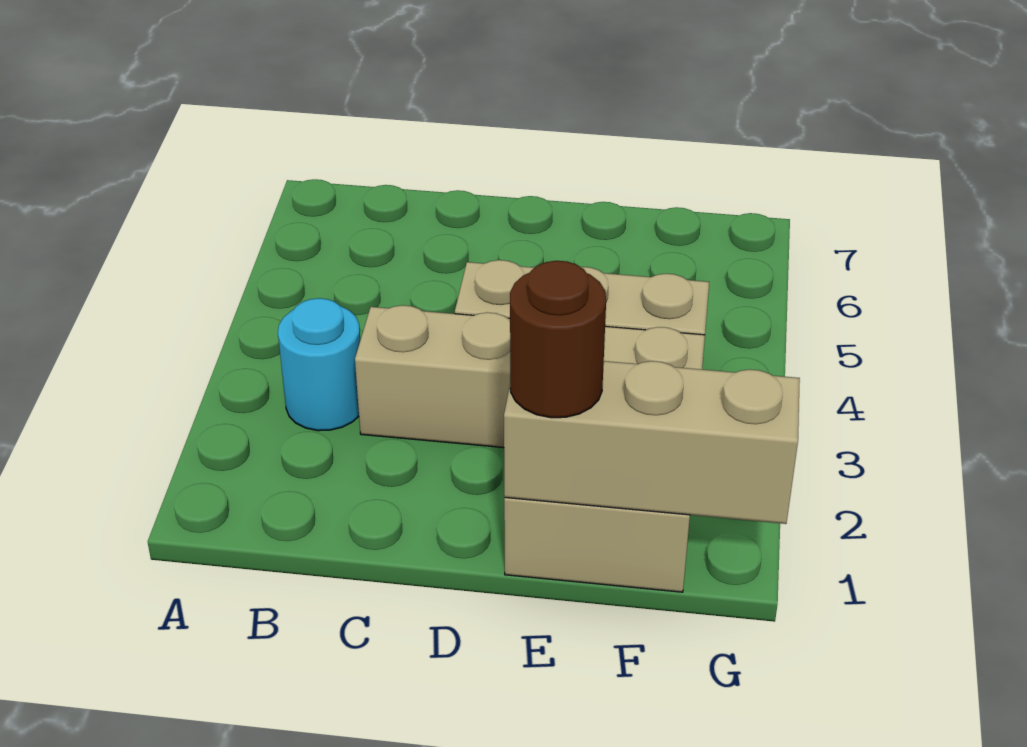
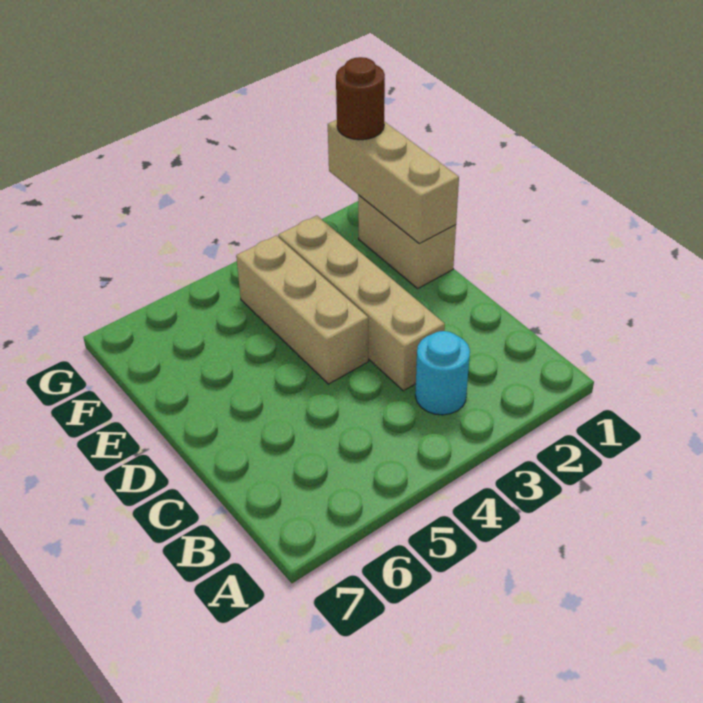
brown round brick E1 level 3 -> brown round brick G1 level 3

